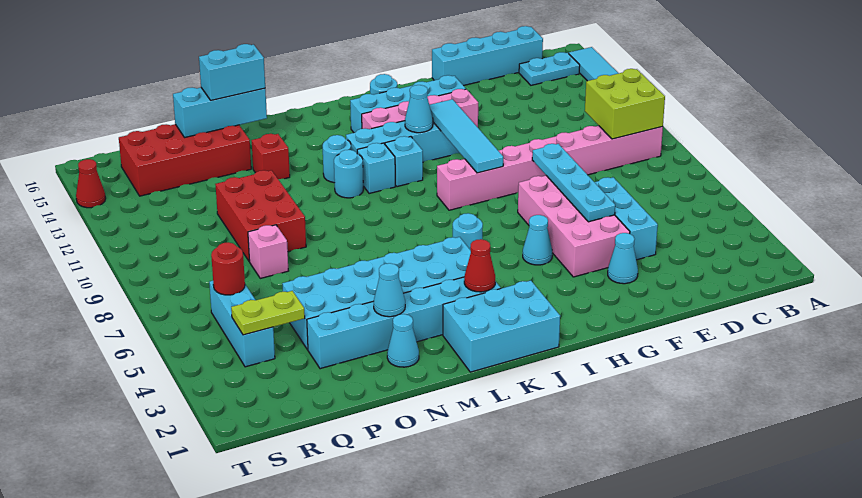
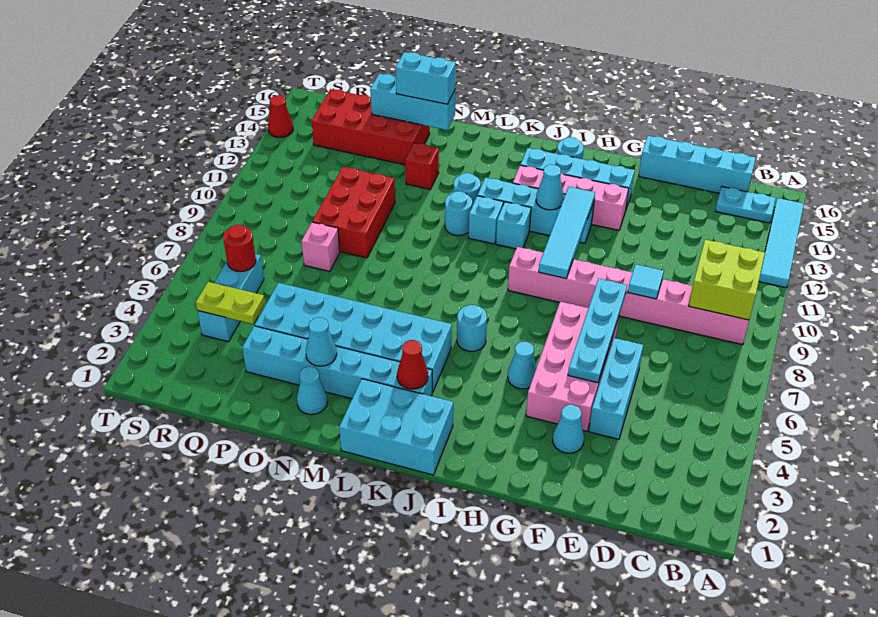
none -> cyan tile E9 level 2

